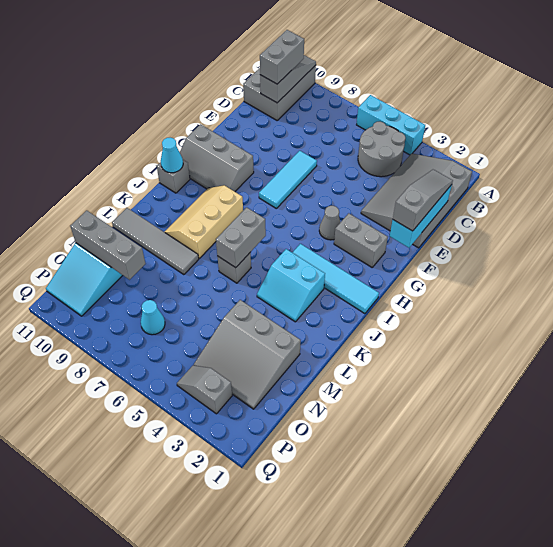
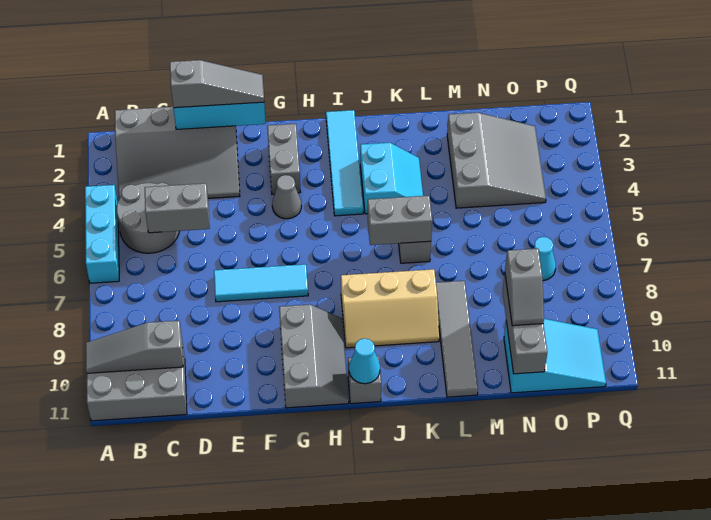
grey brick B10:C10 level 3 -> grey brick C5:D5 level 2
grey slope D1:F1 level 3 top F -> grey slope D1:F1 level 3 top D
grey slope P3:P4 level 1 top 3 -> grey slope N9:N10 level 3 top 9

